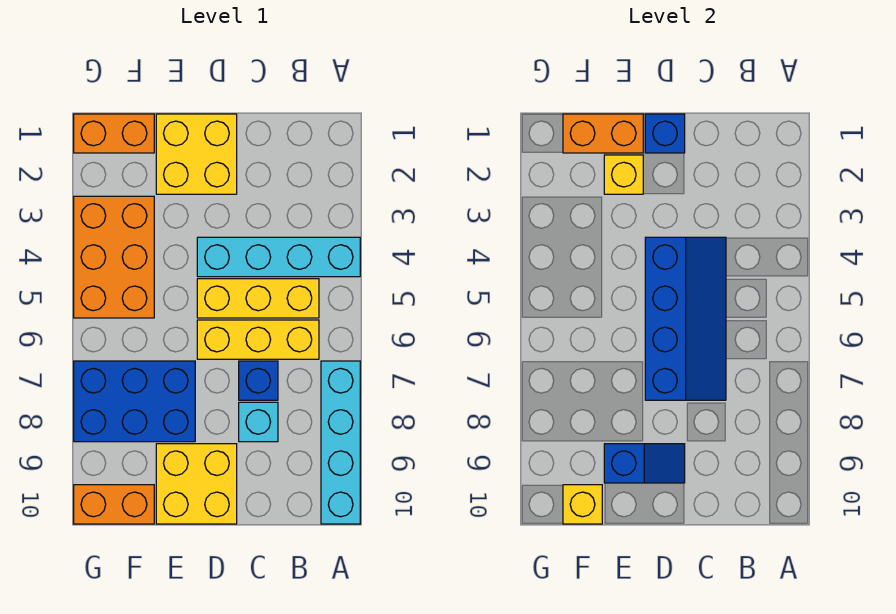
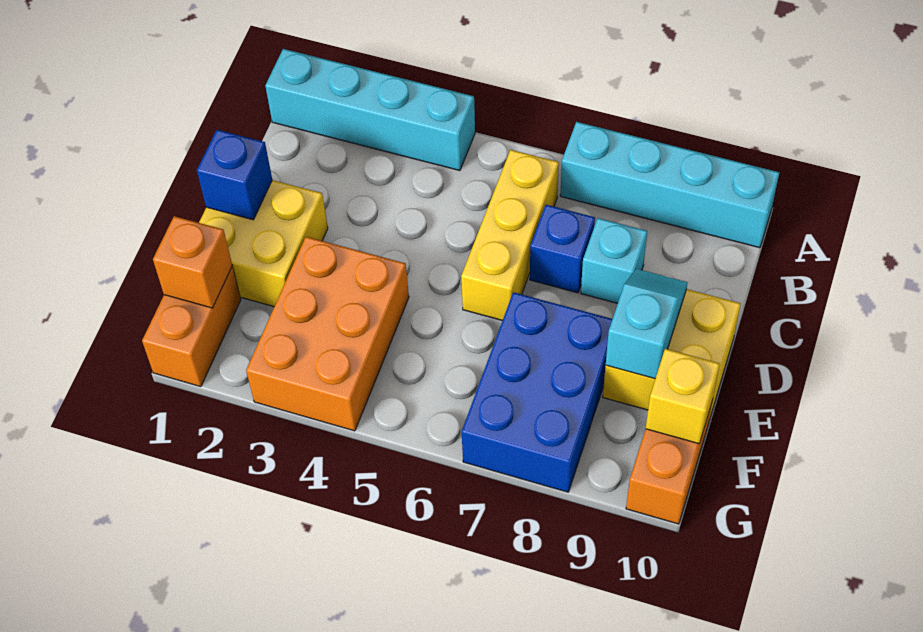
cyan brick A4:D4 level 1 -> cyan brick A1:A4 level 1
yellow brick B5:D5 level 1 -> none
blue slope C4:D7 level 2 top D -> none
blue slope D9:E9 level 2 top E -> cyan slope D9:E9 level 2 top E
orange brick E1:F1 level 2 -> orange brick F1 level 2
yellow brick E2 level 2 -> none
orange brick F3:G5 level 1 -> orange brick E3:G4 level 1

